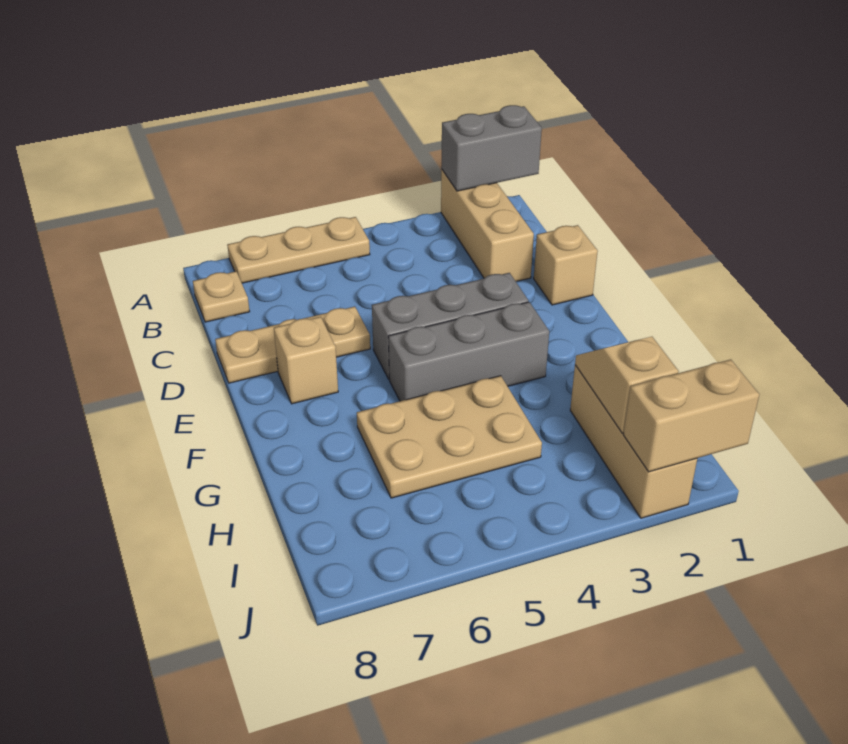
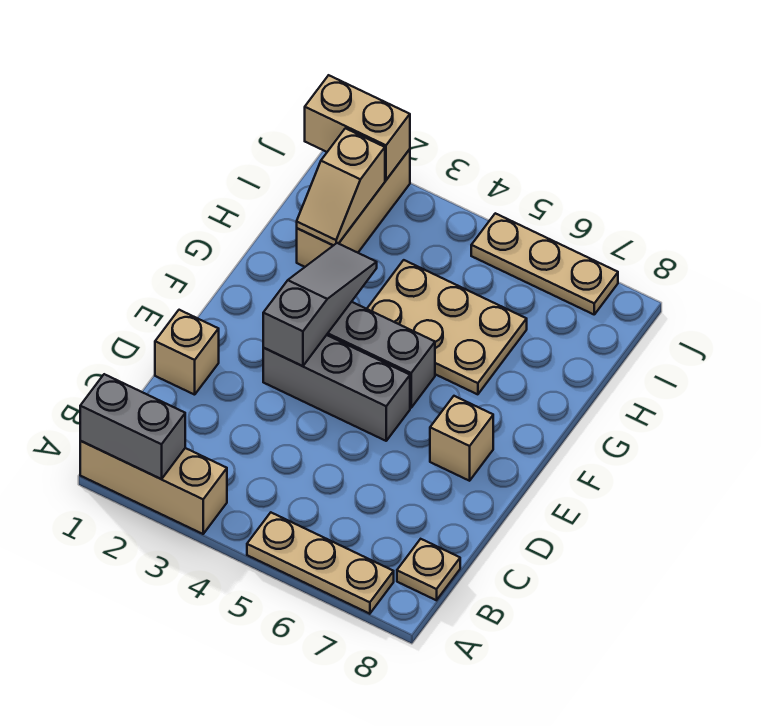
tan brick A2:C2 level 1 -> tan brick A1:A3 level 1
tan plate D6:D8 level 1 -> tan plate J5:J7 level 1
none -> grey slope E3:G3 level 2 top E

